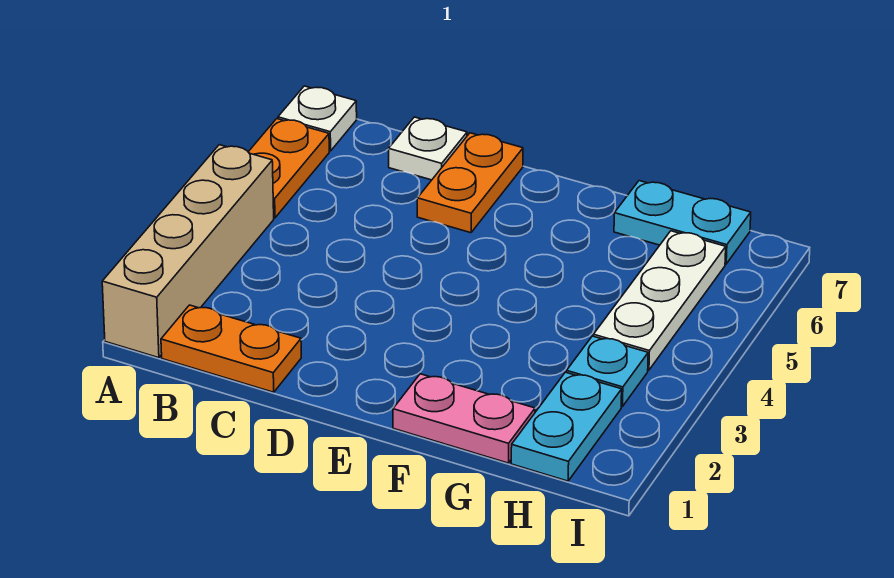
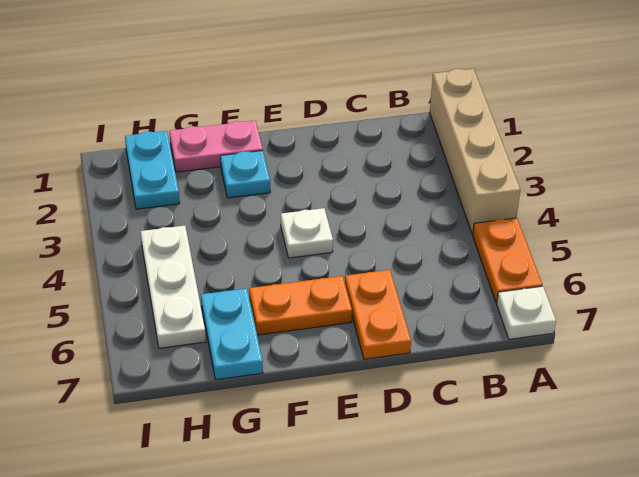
orange plate B1:C1 level 1 -> orange plate E6:F6 level 1
white plate C7 level 1 -> white plate E4 level 1
cyan plate G7:H7 level 1 -> cyan plate G6:G7 level 1
cyan plate H3 level 1 -> cyan plate F2 level 1

